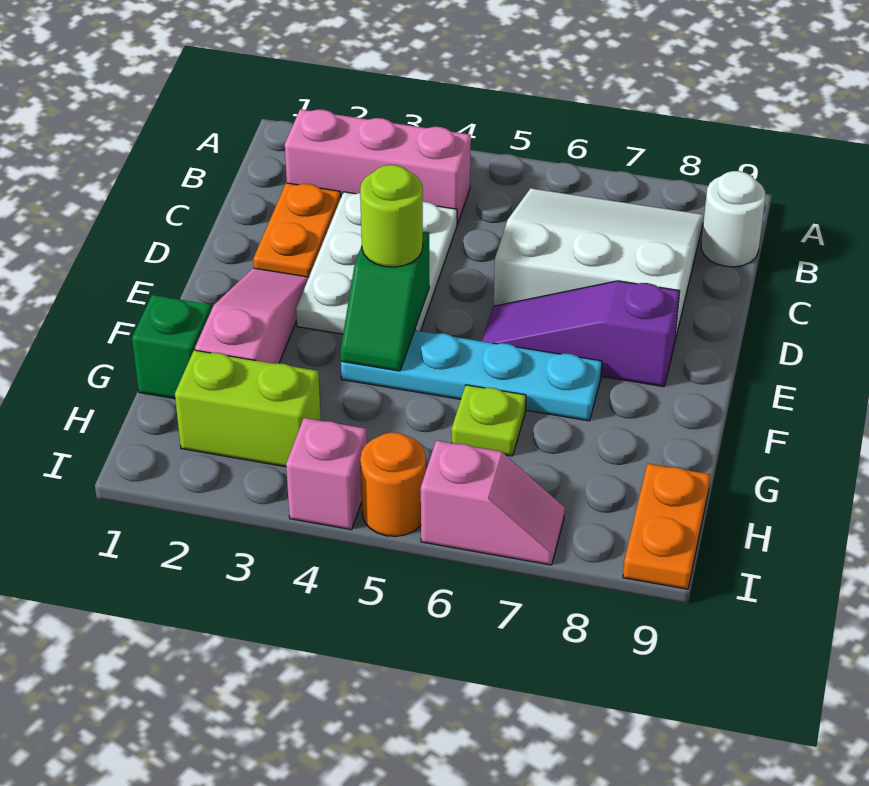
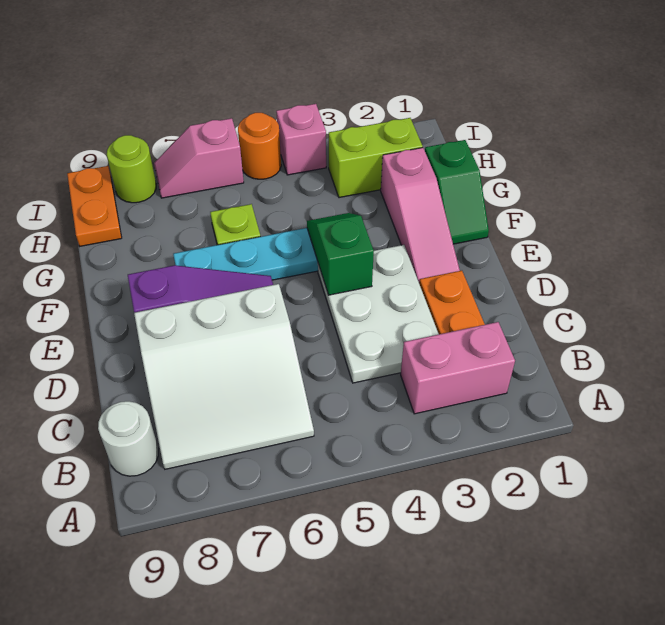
pink brick B2:B4 level 1 -> pink brick B2:B3 level 1
lime round brick E4 level 3 -> lime round brick I8 level 1

